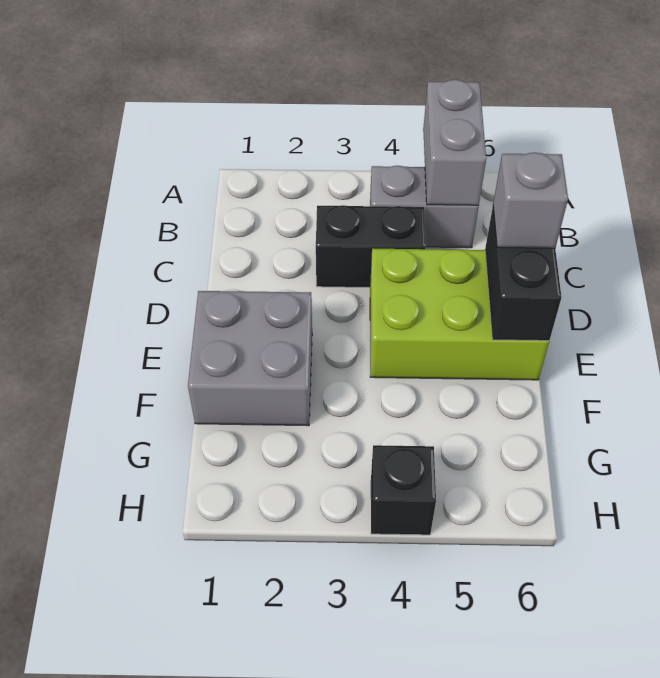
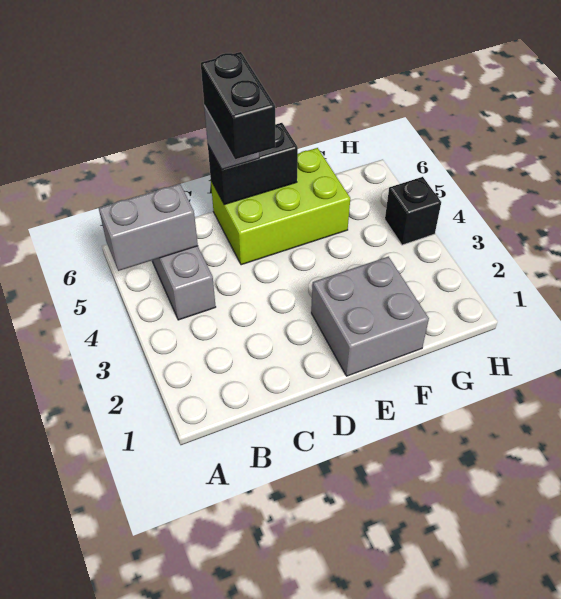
black brick C3:C4 level 1 -> black brick D5:D6 level 4
lime brick D4:E6 level 1 -> lime brick D5:F6 level 1

